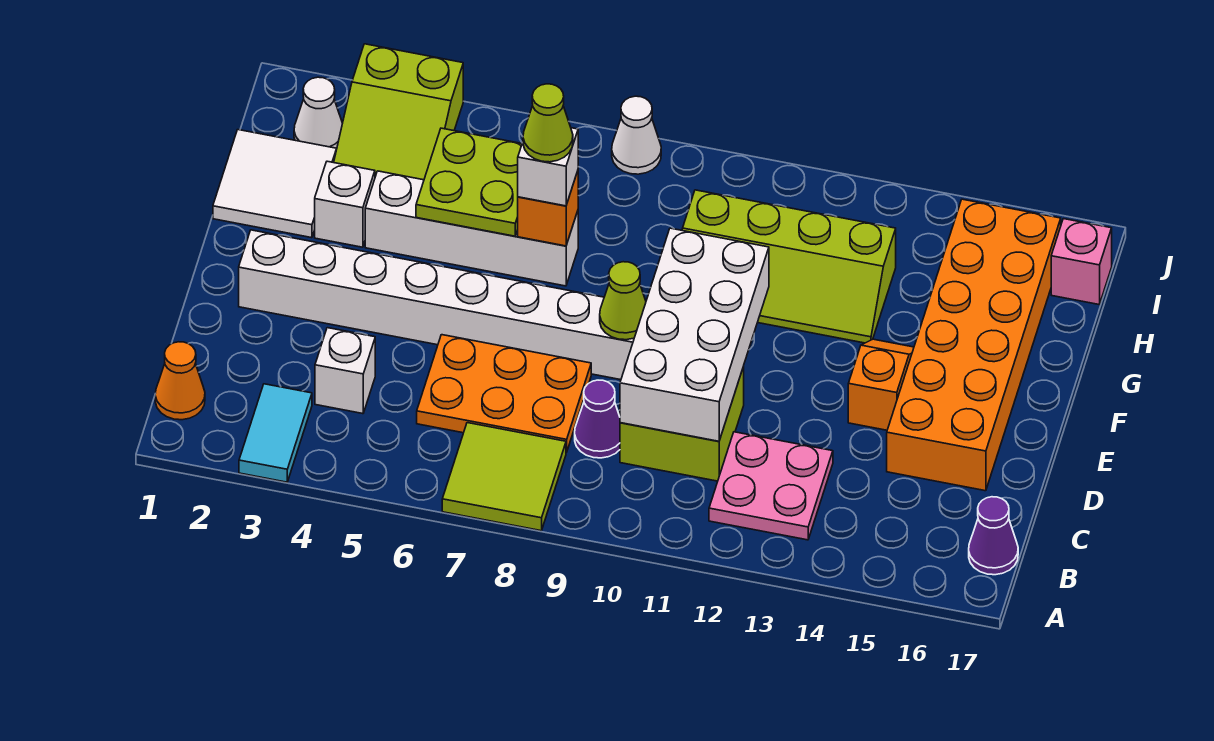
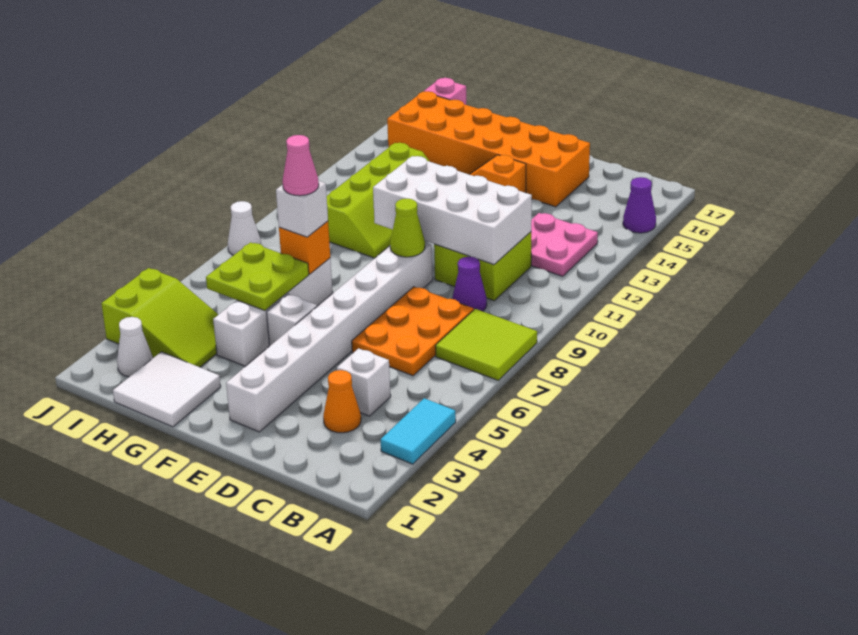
cyan tile A3:B3 level 1 -> cyan tile A3:A4 level 1
orange cone B1 level 1 -> orange cone C3 level 1
purple cone B17 level 1 -> purple cone A15 level 1
white brick G3 level 1 -> white brick F5 level 1
lime cone G7 level 4 -> pink cone G7 level 4

